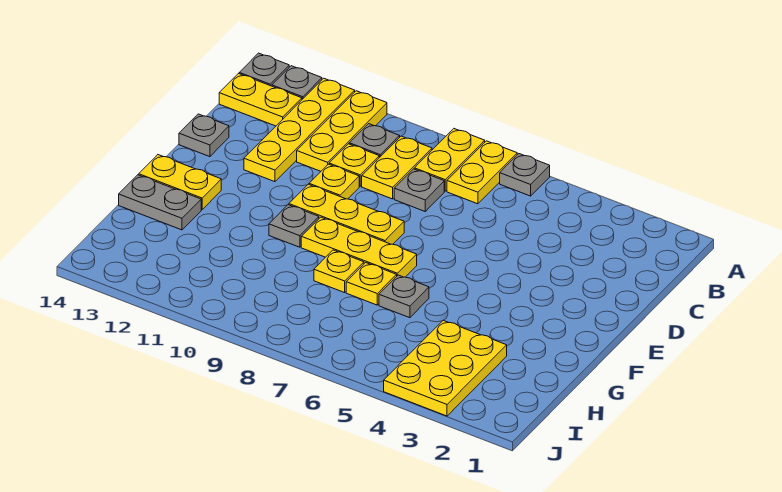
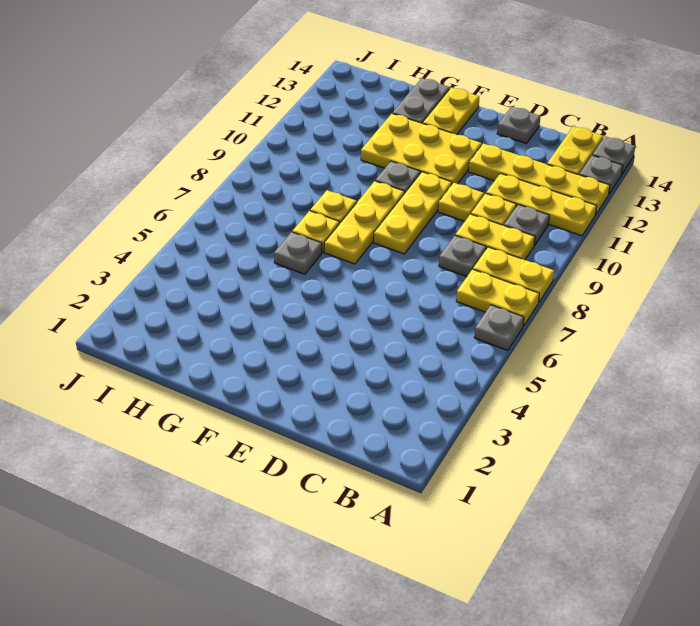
yellow plate H3:J4 level 1 -> yellow plate E11:G12 level 1

